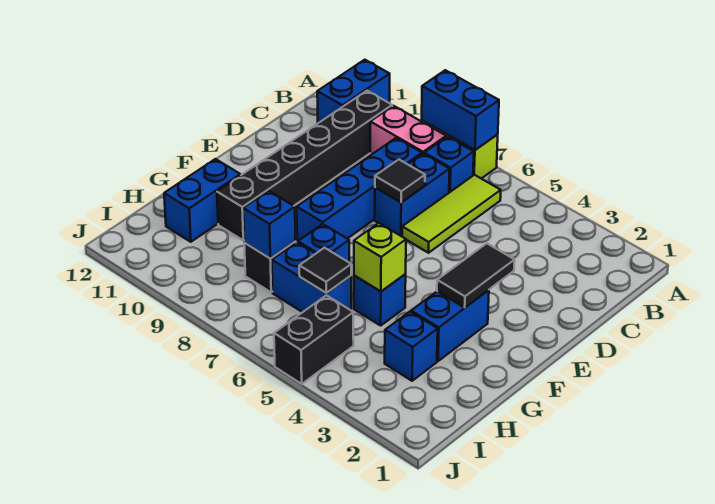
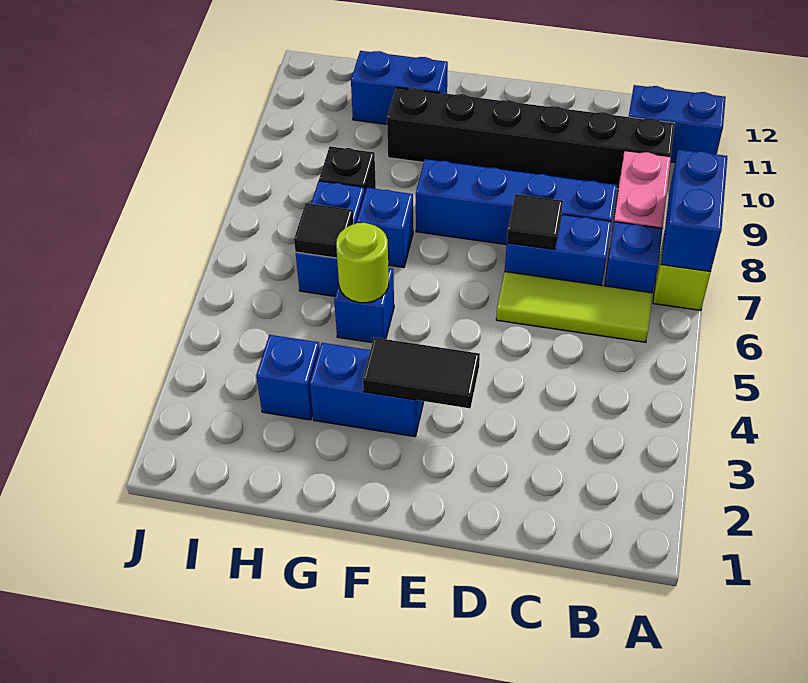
lime brick G5 level 2 -> lime round brick G5 level 2
blue brick H8 level 2 -> none
black brick I5:J5 level 1 -> none

